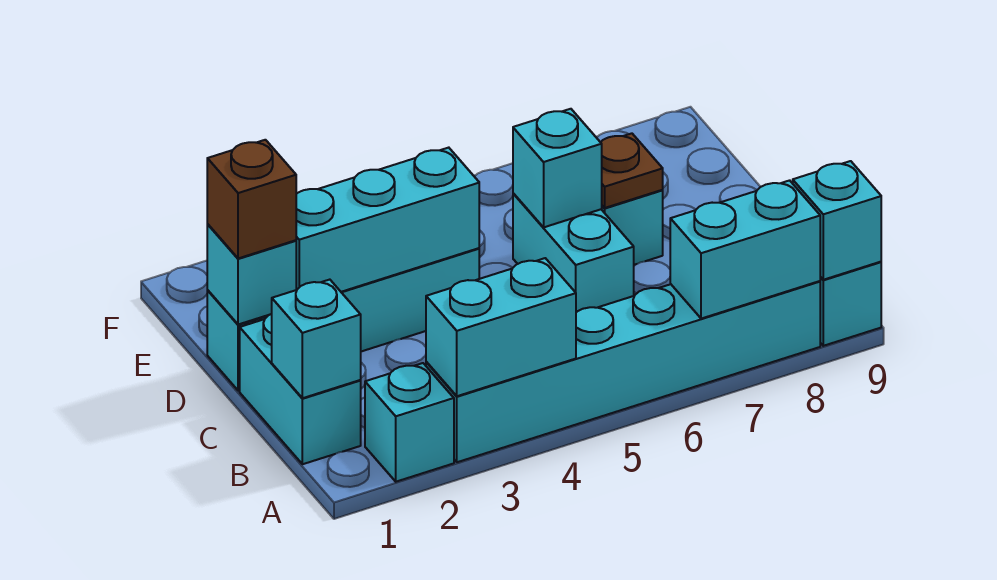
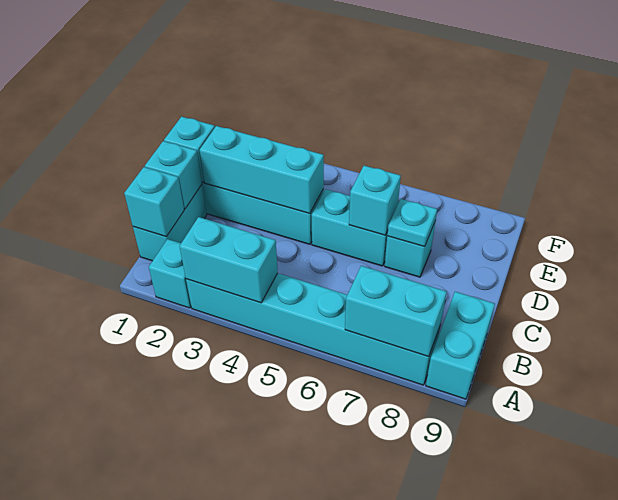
cyan brick A9 level 2 -> cyan brick C1 level 2
cyan brick C6:D6 level 1 -> cyan brick D5:D6 level 1
brown brick D1 level 3 -> none
brown plate D7 level 2 -> cyan plate D7 level 2

